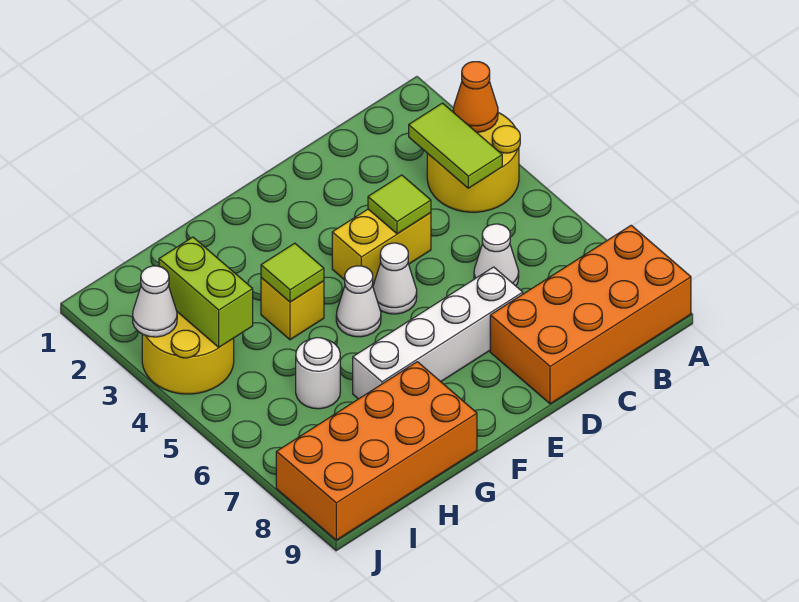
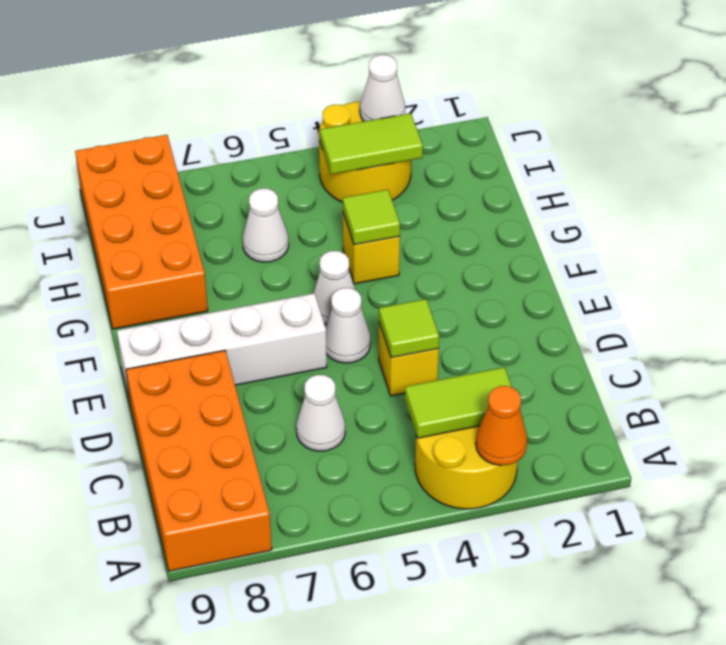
yellow brick D4:E4 level 1 -> yellow brick D4 level 1
white brick D7:G7 level 1 -> white brick E6:E9 level 1
white round brick H6 level 1 -> white cone H6 level 1
lime brick I3:I4 level 2 -> lime tile I3:I4 level 2

